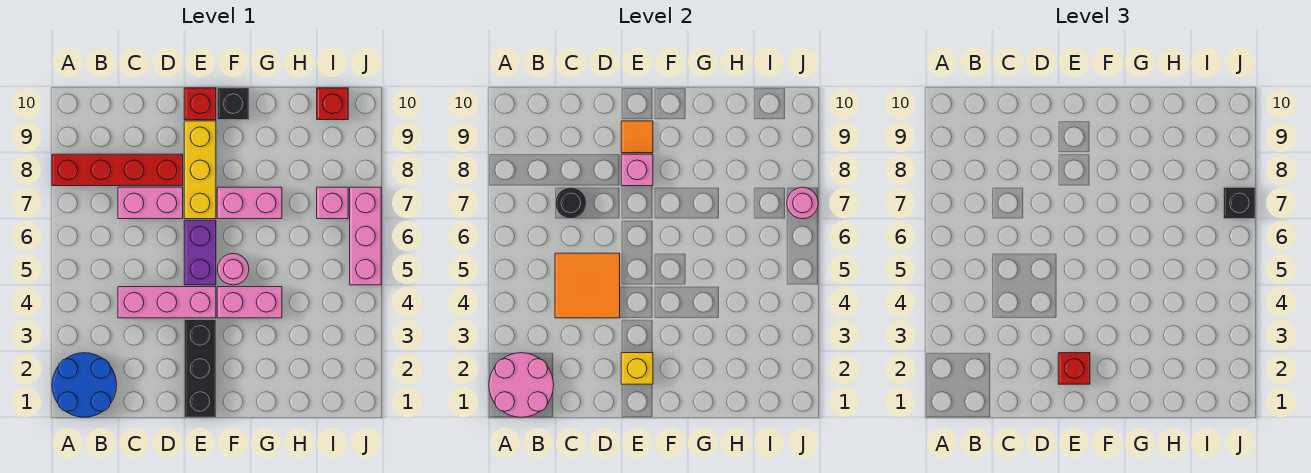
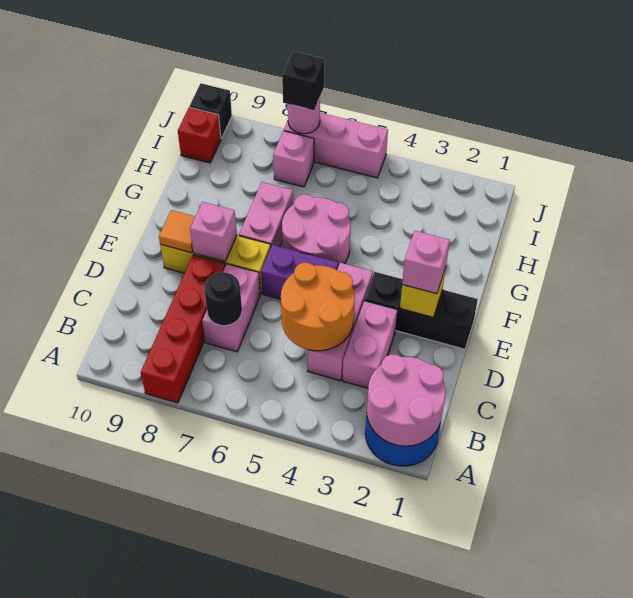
orange tile C4:D5 level 2 -> orange round brick C4:D5 level 2
red brick E2 level 3 -> pink brick E2 level 3
red brick E10 level 1 -> none
pink brick F4:G4 level 1 -> pink brick C3:D3 level 1
pink round brick F5 level 1 -> pink round brick F5:G6 level 1
black brick F10 level 1 -> black brick J10 level 1

